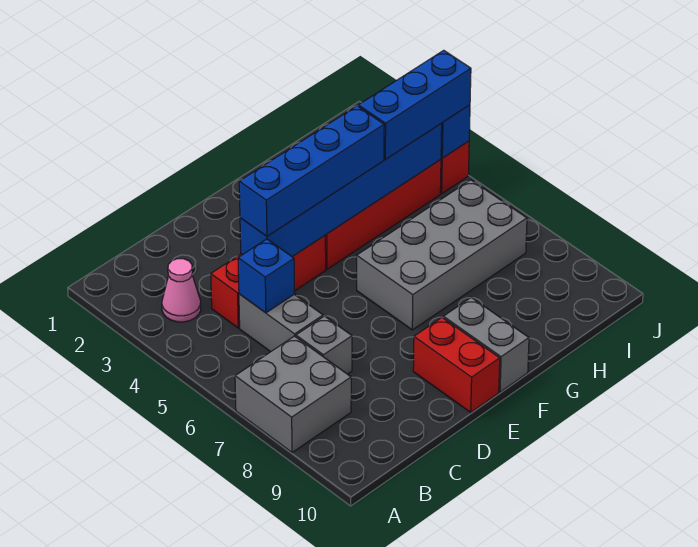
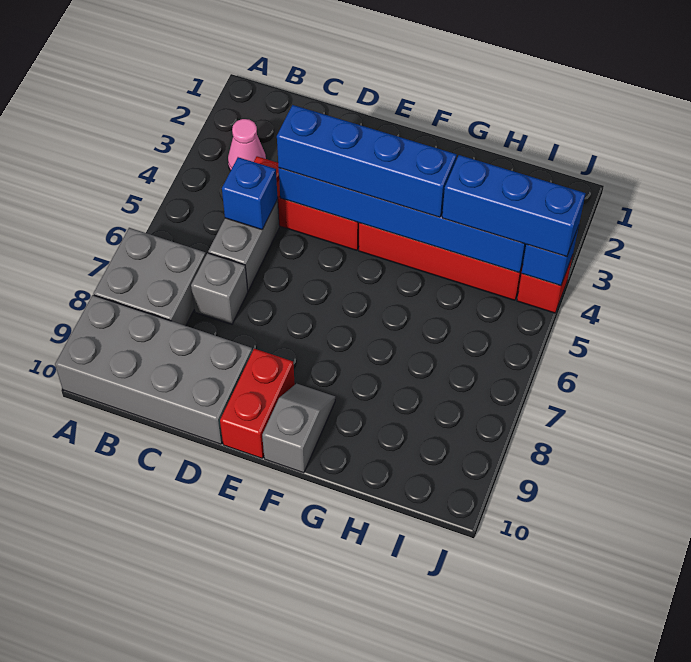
grey brick F6:I7 level 1 -> grey brick A9:D10 level 1
grey brick F9:F10 level 1 -> grey slope F9:F10 level 1 top 10

